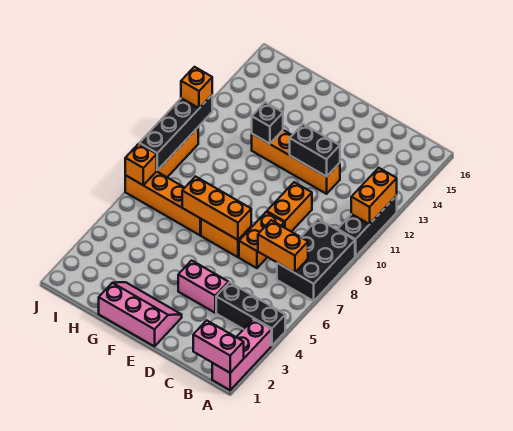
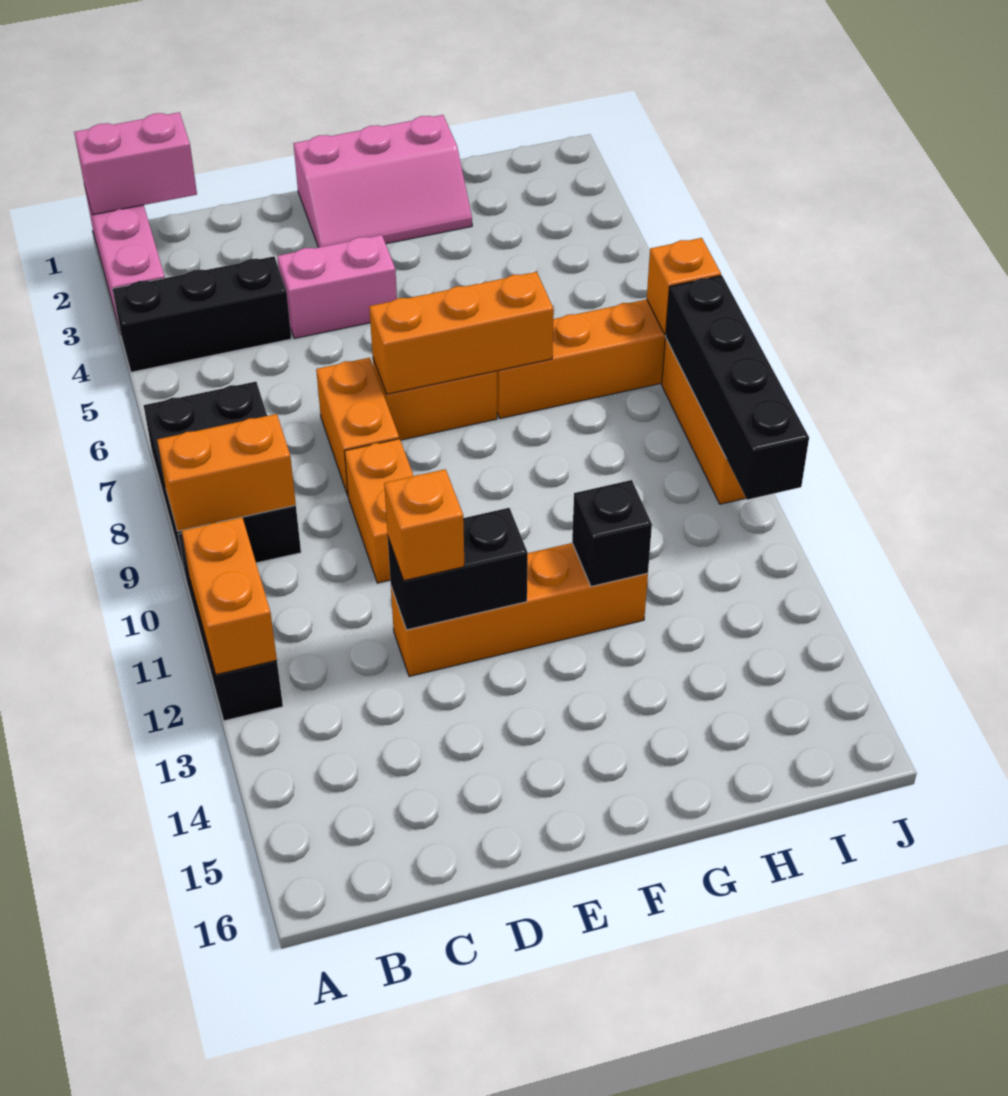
orange brick B7:C7 level 2 -> orange brick A9:B9 level 2
orange brick J11 level 3 -> orange brick D12 level 3

